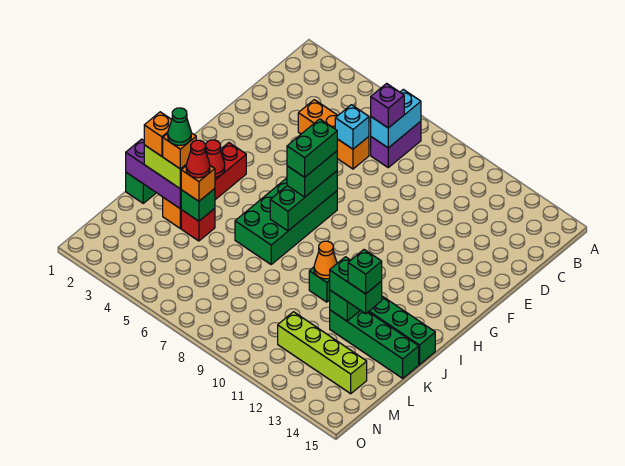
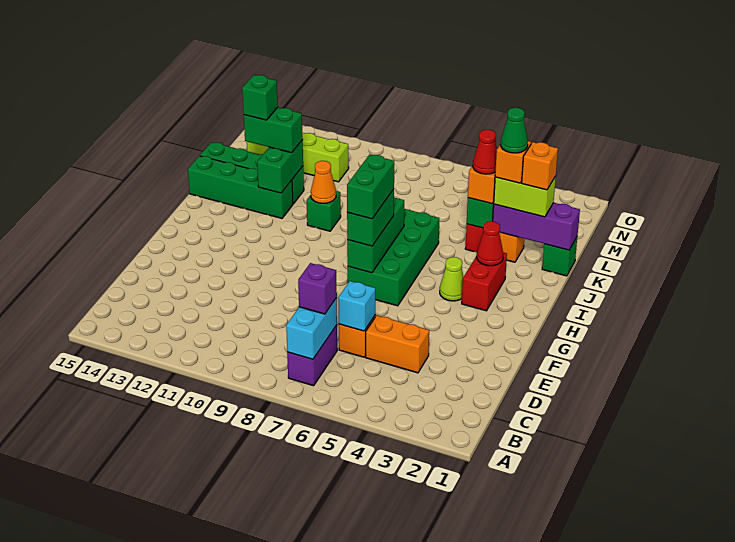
none -> lime cone H4 level 1

